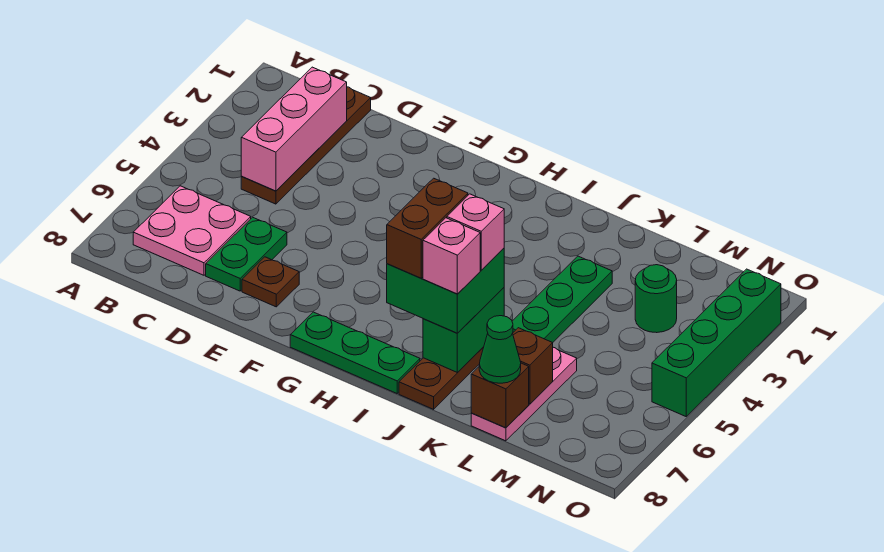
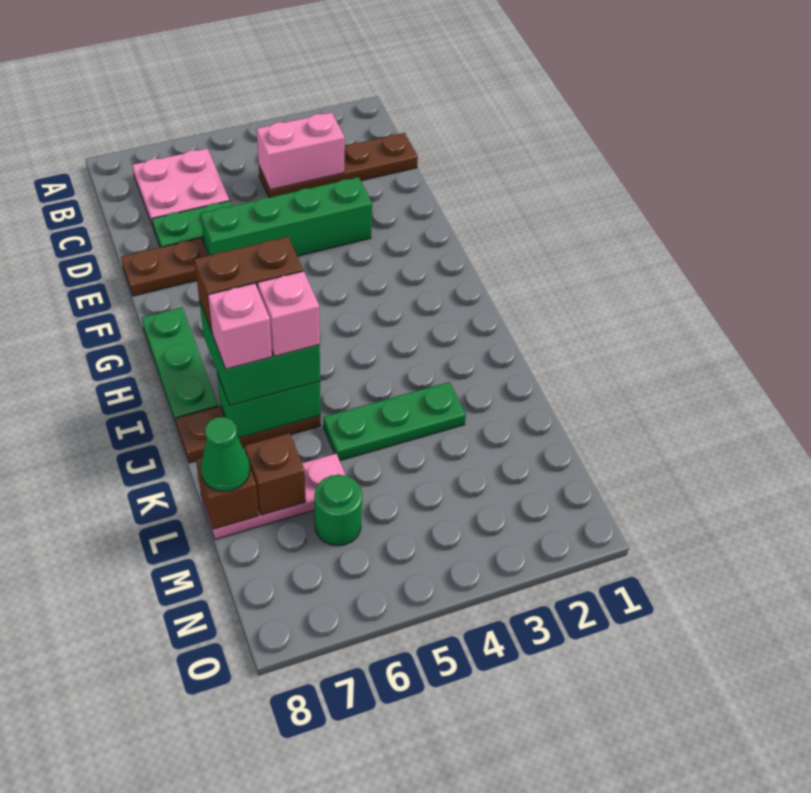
pink brick C2:C4 level 2 -> pink brick C3:C4 level 2
brown plate E7 level 1 -> brown plate E7:E8 level 1
green round brick M3 level 1 -> green round brick M6 level 1
green brick O2:O5 level 1 -> green brick E3:E6 level 1

